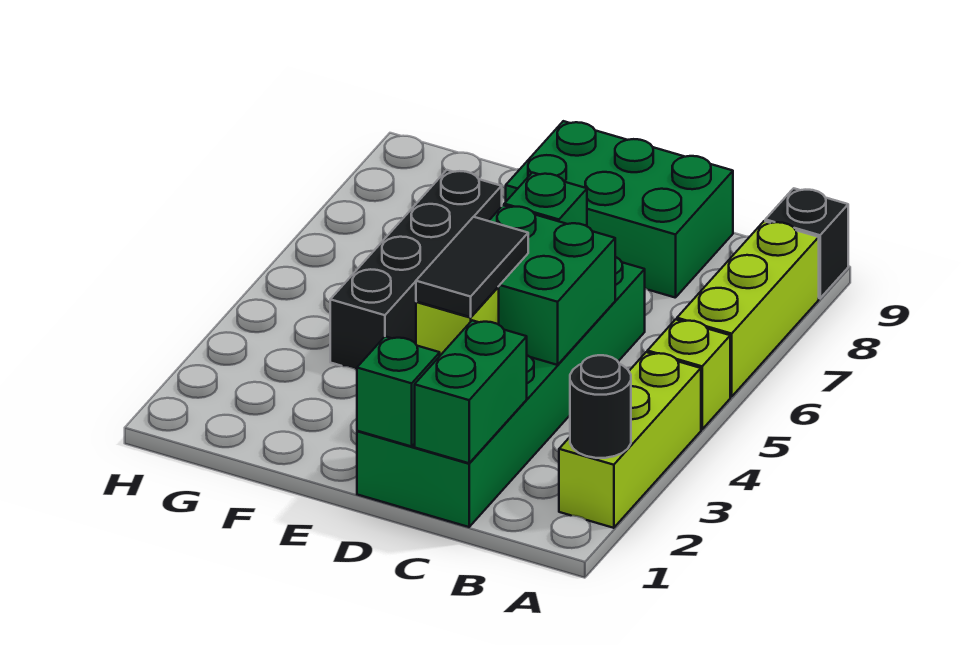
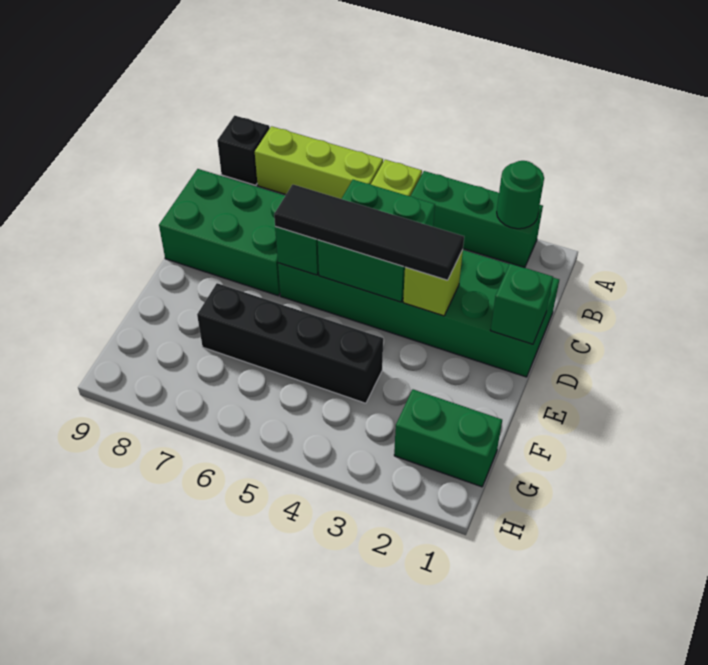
lime brick A2:A4 level 1 -> green brick A2:A4 level 1
black round brick A2 level 2 -> green round brick A2 level 2
green brick C1:C2 level 2 -> green brick G1:G2 level 1
green brick C8:E9 level 1 -> green brick C7:D9 level 1
black tile D3:D4 level 3 -> black tile D3:D6 level 3

